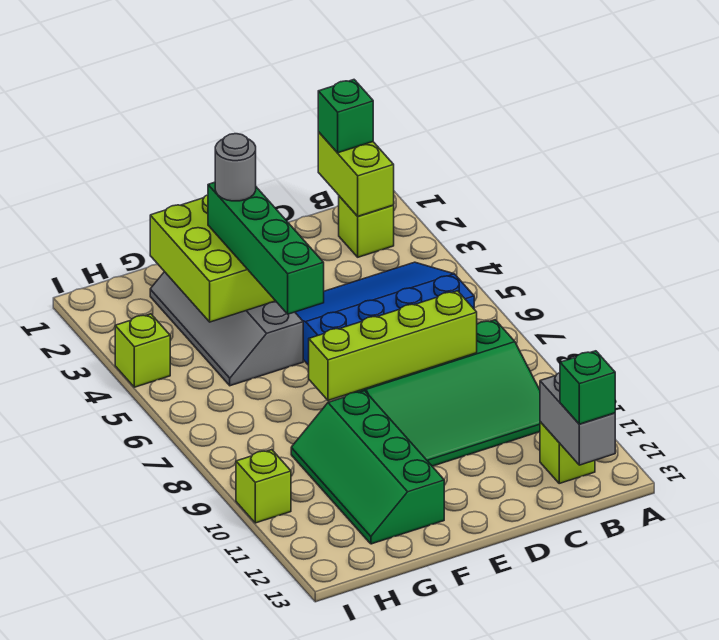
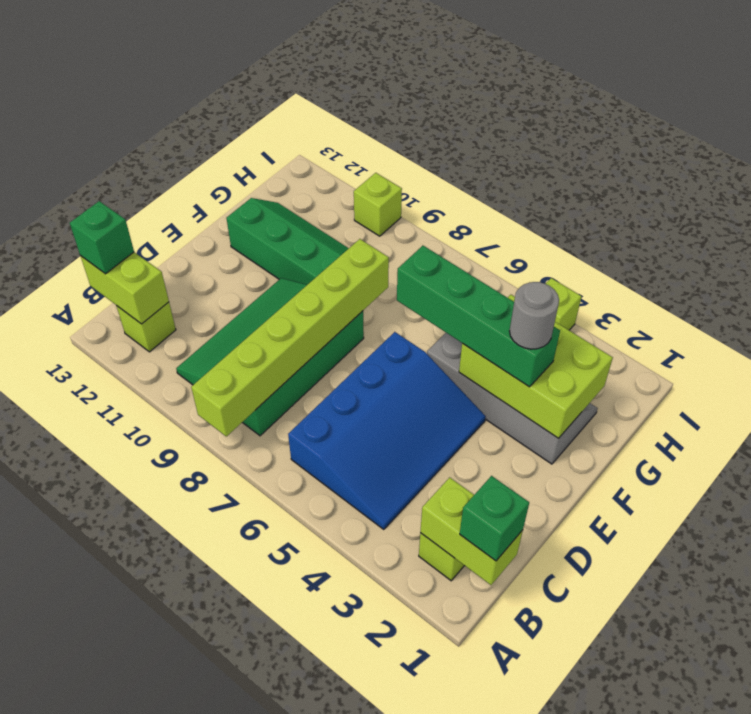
grey brick B12:B13 level 2 -> lime brick B12:B13 level 2
lime brick C8:F8 level 2 -> lime brick A8:F8 level 2

